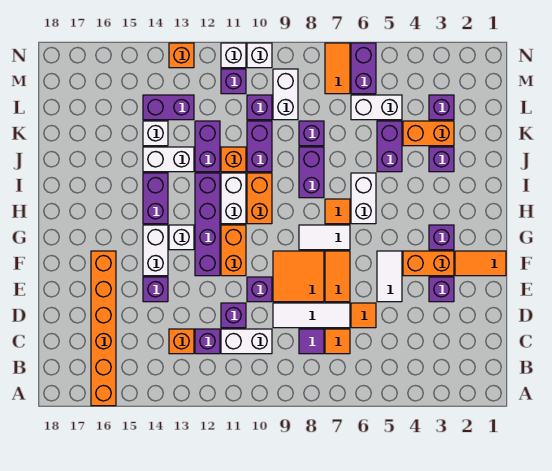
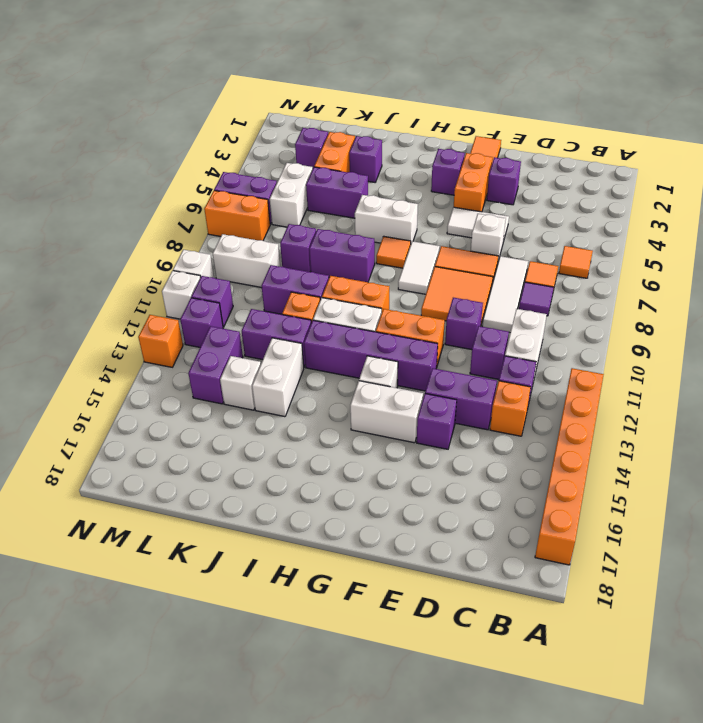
orange brick A16:F16 level 1 -> orange brick A12:A17 level 1
orange tile D6 level 1 -> orange tile B6 level 1
none -> white brick E6 level 1
purple brick H14:I14 level 1 -> purple brick D13:E13 level 1
purple brick L10 level 1 -> purple brick M12 level 1
orange tile M7:N7 level 1 -> orange brick M7:N7 level 1

